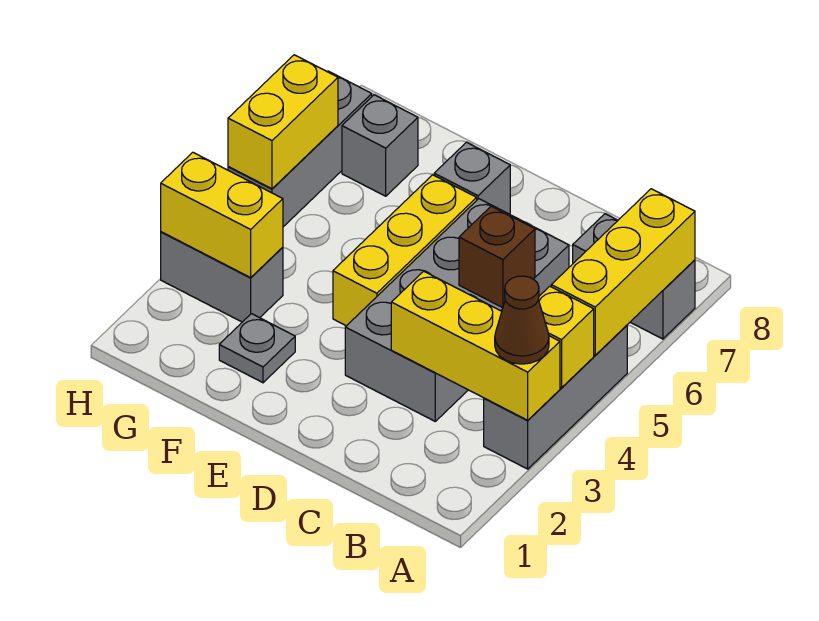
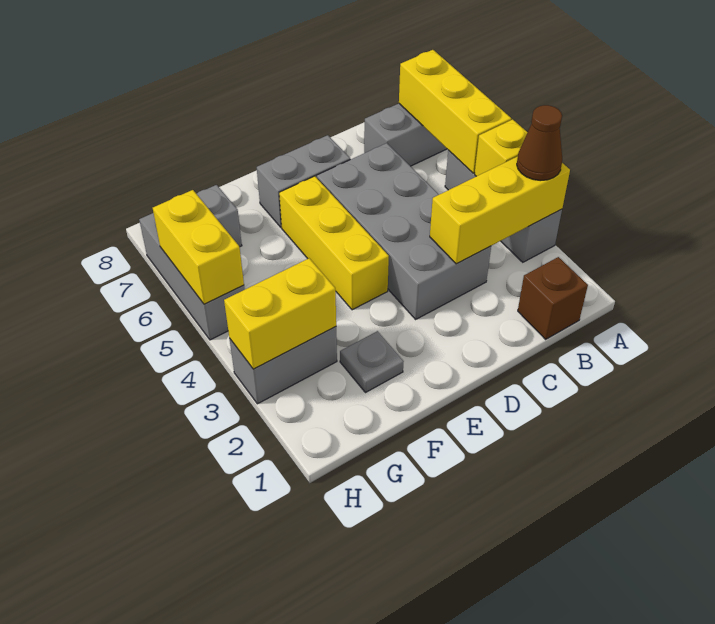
brown brick C5 level 2 -> brown brick B1 level 1
grey brick E7 level 1 -> grey brick D7:E7 level 1

